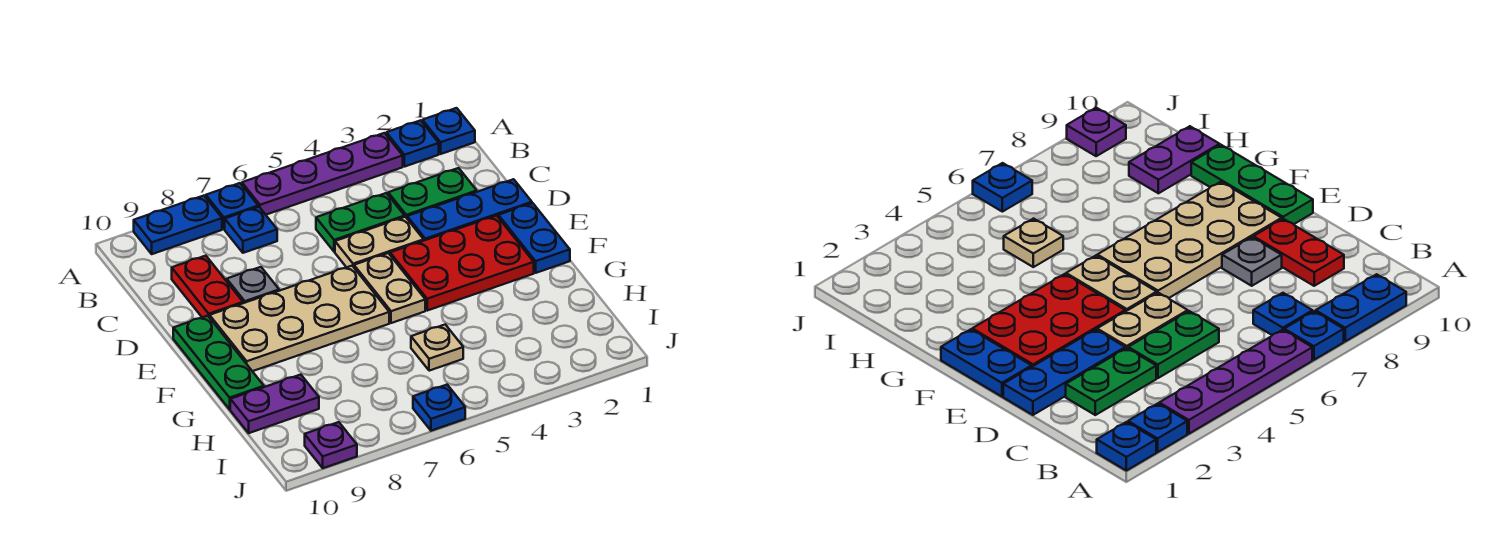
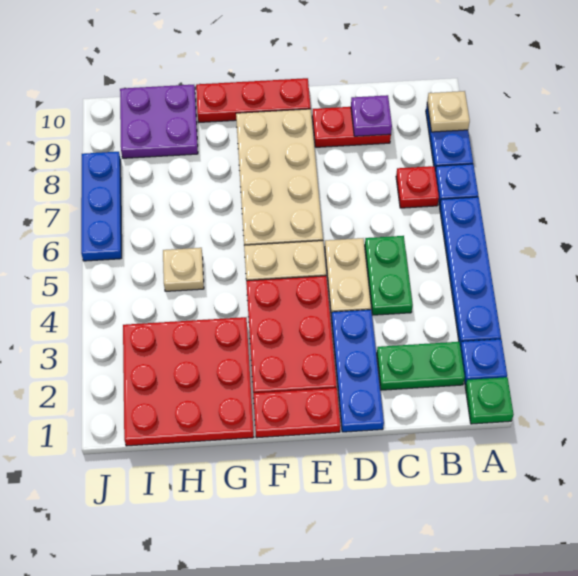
blue plate A1 level 1 -> green plate A1 level 1
purple plate A3:A6 level 1 -> blue plate A3:A6 level 1
none -> tan plate A9 level 2
blue plate B7 level 1 -> red plate B7 level 1
green plate C2:C3 level 1 -> green plate B2:C2 level 1
grey plate D8 level 1 -> none
blue plate E1:F1 level 1 -> red plate E1:F1 level 1
green plate E10:G10 level 1 -> red plate E10:G10 level 1
none -> red plate G1:I3 level 1
purple plate H9:H10 level 1 -> purple plate H9:I10 level 1
blue plate J6 level 1 -> blue plate J6:J8 level 1
purple plate J9 level 1 -> purple plate C9 level 2

